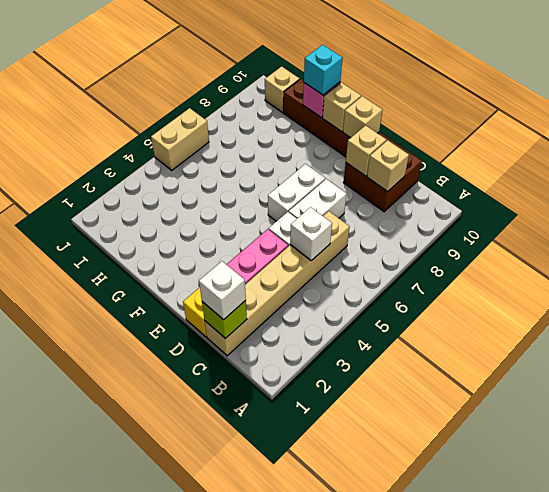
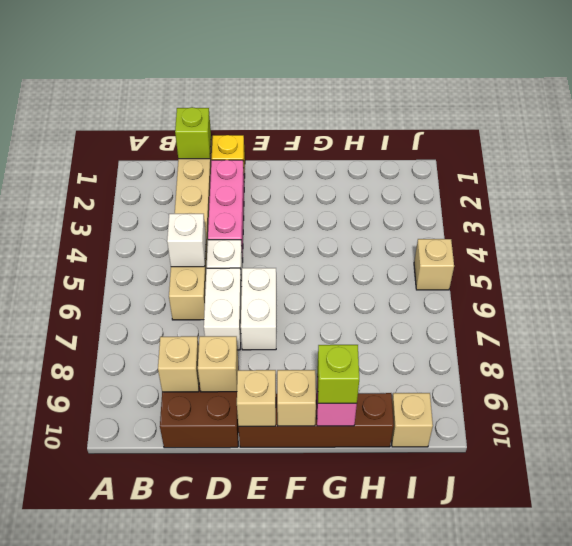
white brick C1 level 3 -> none
cyan brick G10 level 3 -> lime brick G10 level 3
tan brick J5:J6 level 1 -> tan brick J5 level 1

